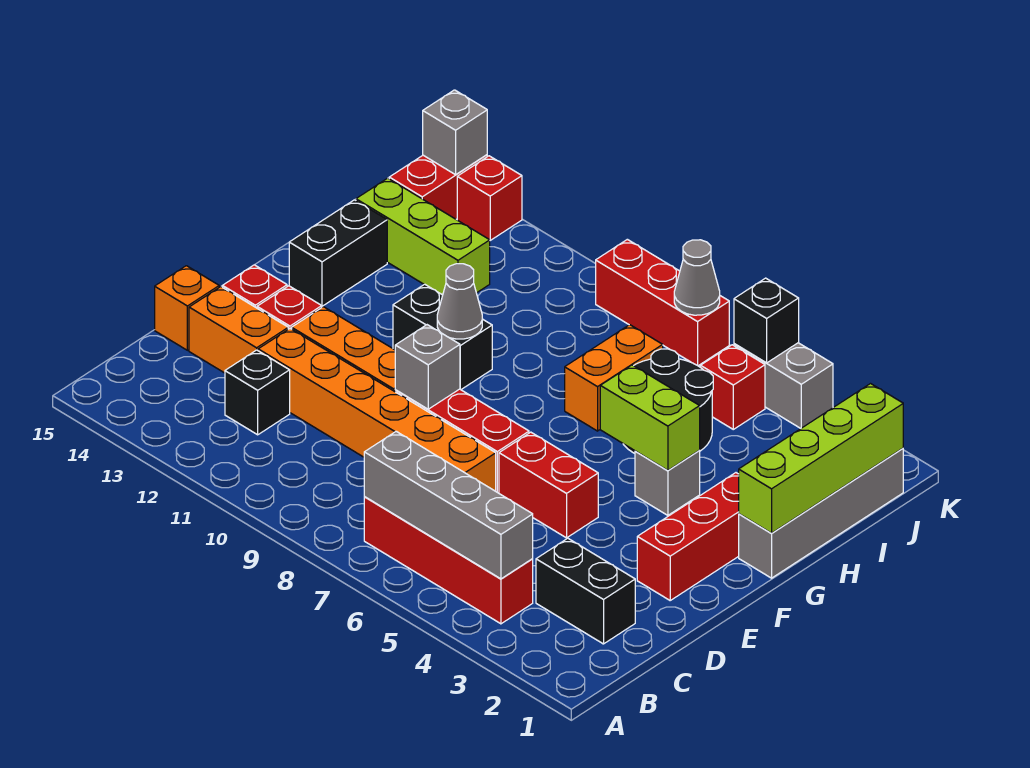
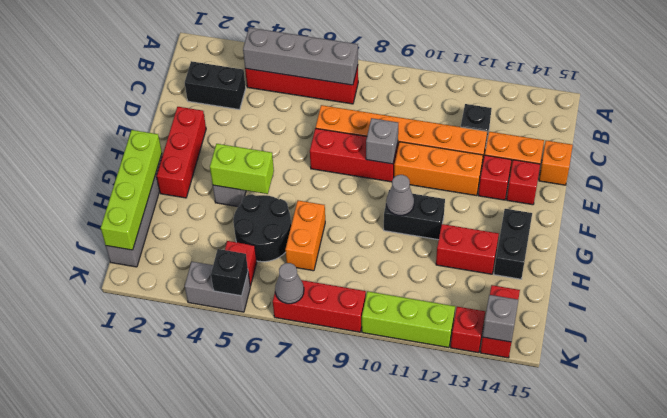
red brick E5:E6 level 1 -> red brick H12:H13 level 1
lime brick I12:I14 level 1 -> lime brick K10:K12 level 1

